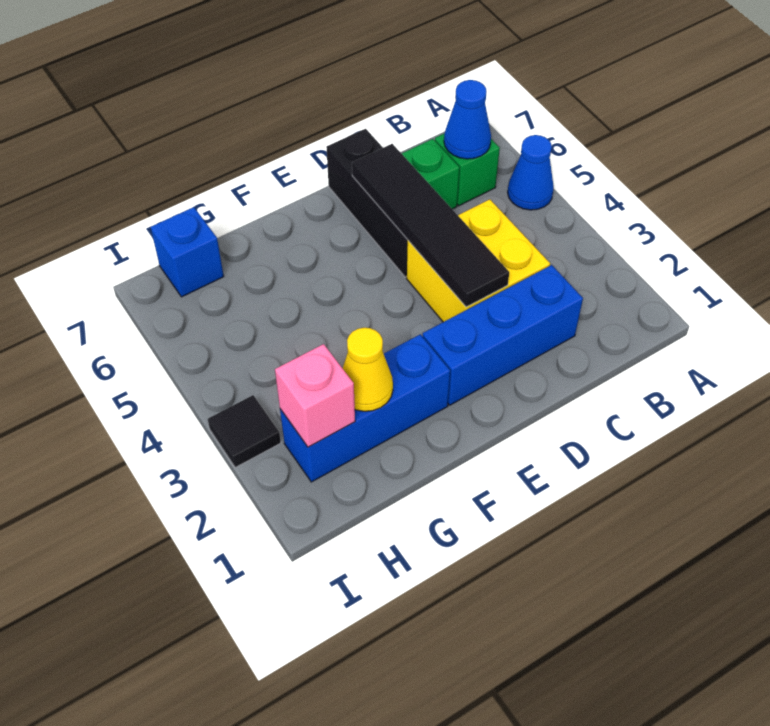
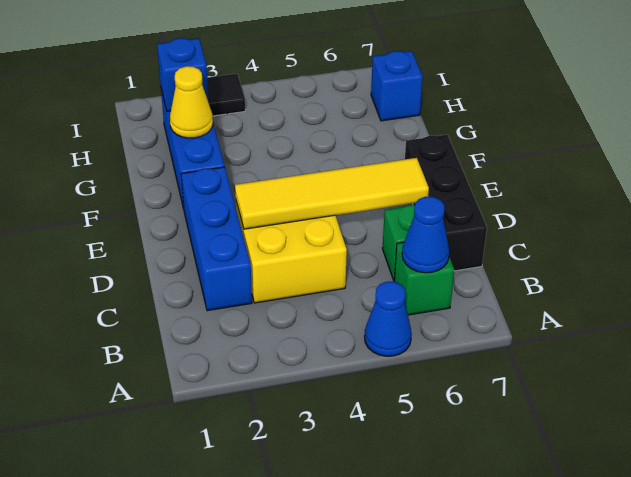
black tile D3:D6 level 2 -> yellow tile D3:D6 level 2
black brick D5:D7 level 1 -> black brick C7:E7 level 1
pink brick H2 level 2 -> blue brick H2 level 2

